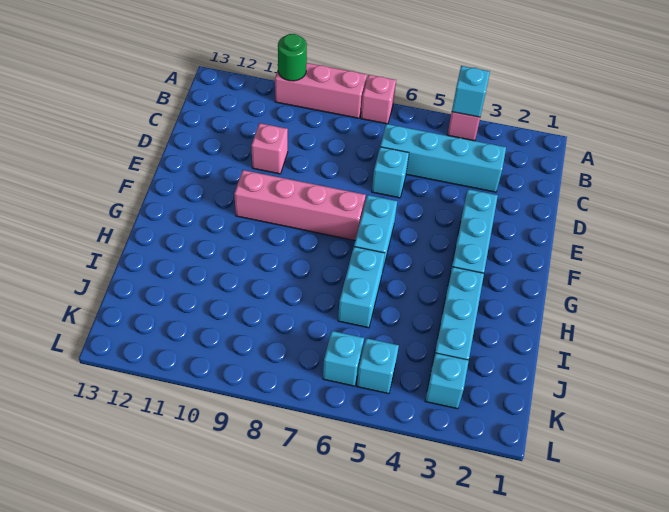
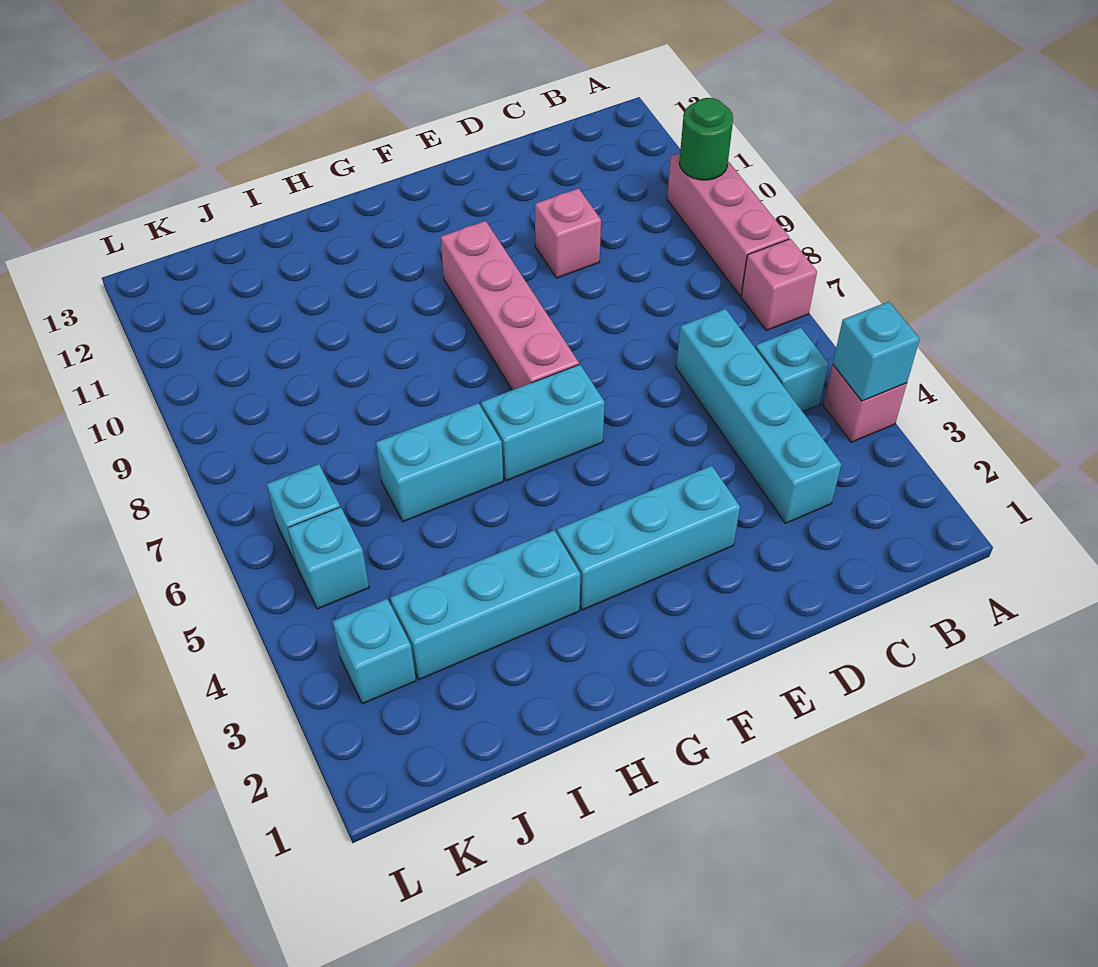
cyan brick D6 level 1 -> cyan brick B5 level 1

